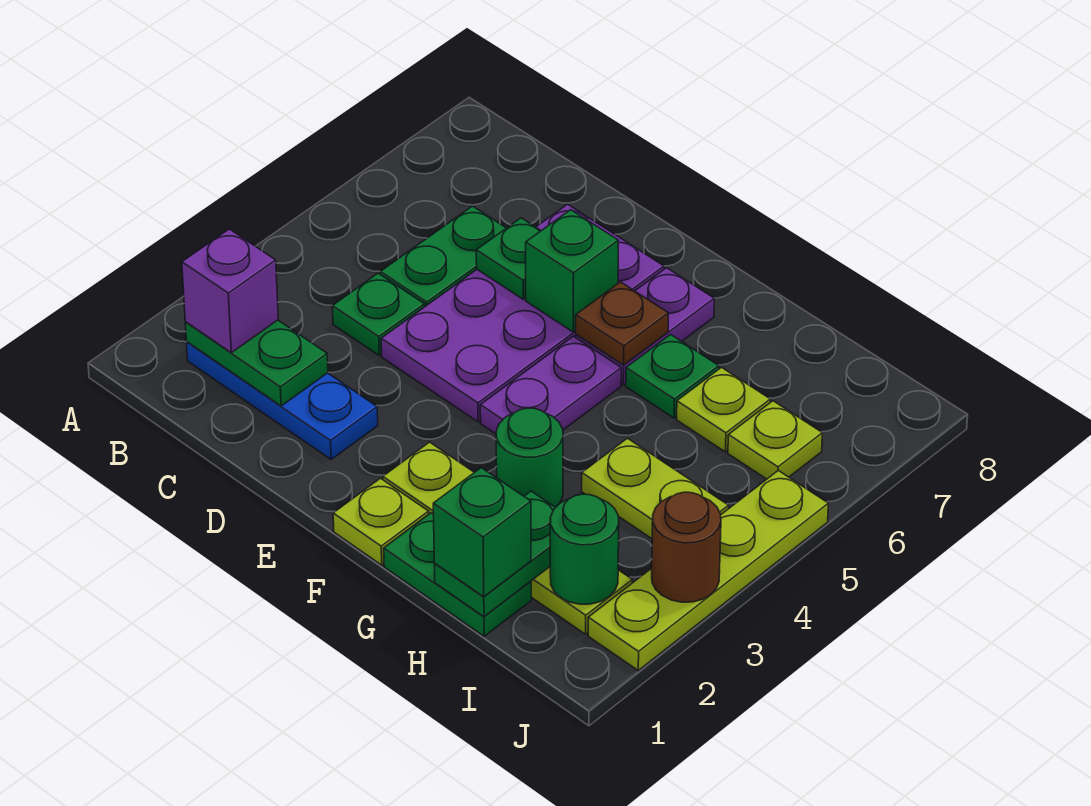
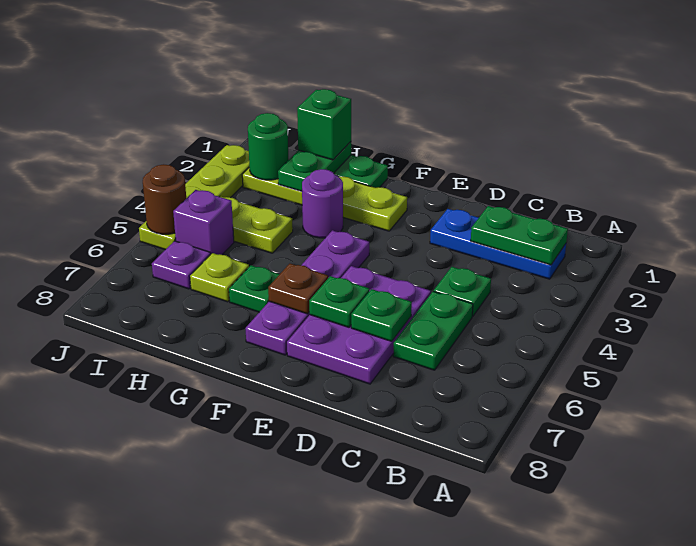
purple brick B2 level 3 -> purple brick I5 level 1
purple plate D4:E7 level 1 -> purple plate D5:E7 level 1
green brick E6 level 2 -> green plate E6 level 2
lime plate F1 level 1 -> none
green round brick G3 level 1 -> purple round brick G3 level 1
lime plate I6 level 1 -> purple plate I6 level 1
brown round brick J3 level 2 -> brown round brick J5 level 2

